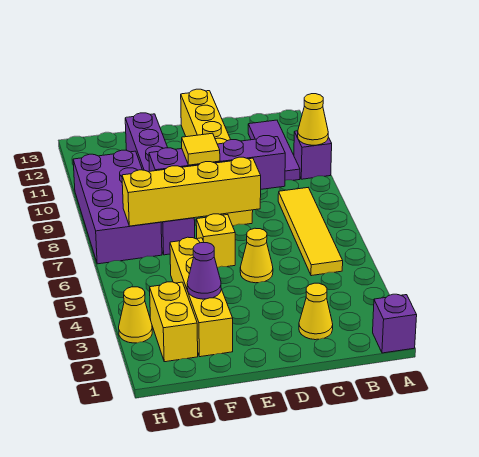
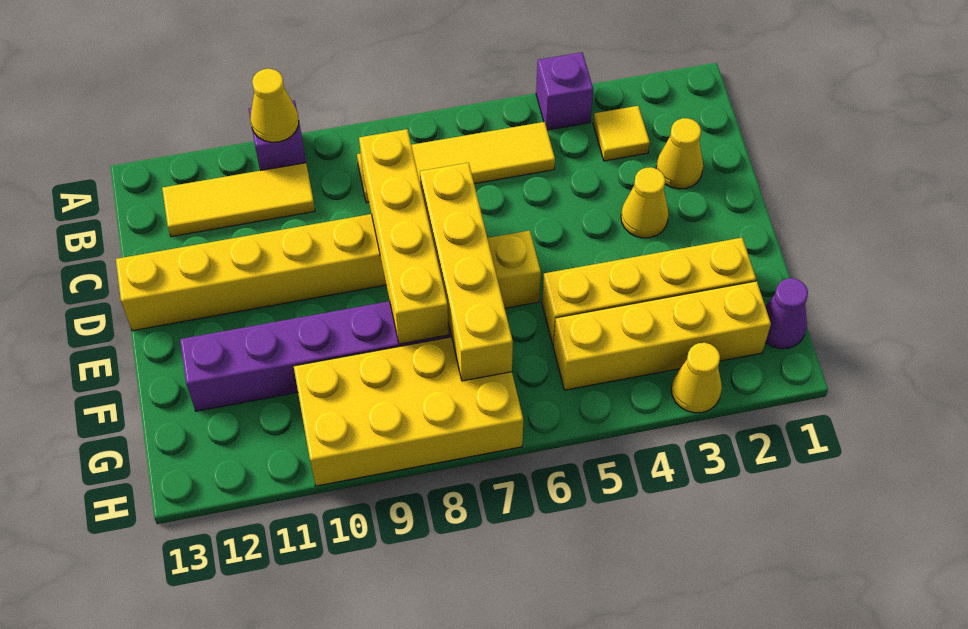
purple brick A1 level 1 -> purple brick A4 level 1
purple tile B10:B12 level 1 -> yellow tile B10:B12 level 1
purple brick C8:F8 level 2 -> yellow brick C8:F8 level 2
yellow cone D5 level 1 -> yellow cone D3 level 1
yellow tile E8 level 3 -> yellow tile B3 level 1
purple cone F3 level 2 -> purple cone G1 level 1
yellow brick G2:G3 level 1 -> yellow brick G2:G5 level 1
purple brick G7:H10 level 1 -> yellow brick G7:H10 level 1

